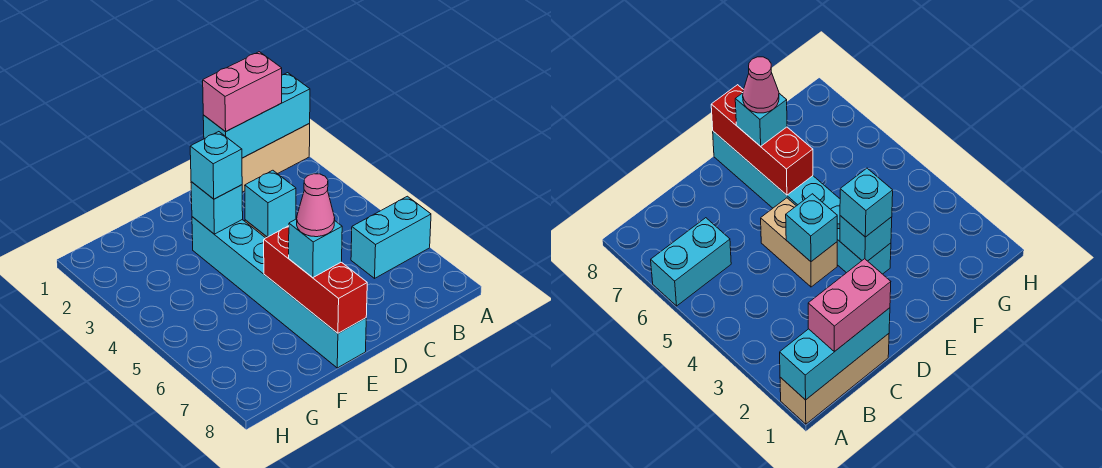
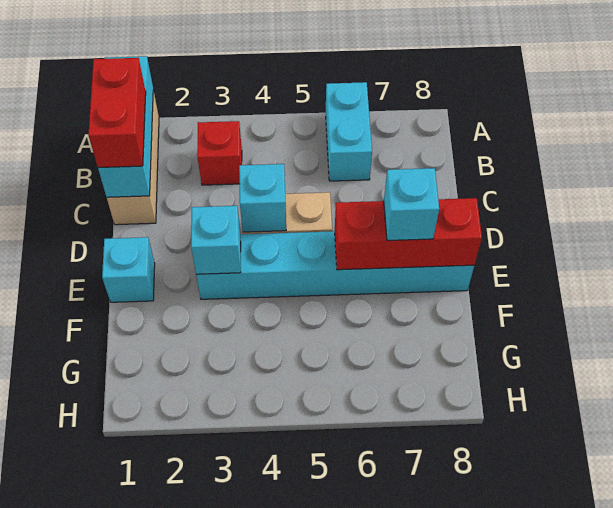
pink brick B1:C1 level 3 -> red brick B1:C1 level 3
none -> red brick B3 level 1
cyan brick E3 level 3 -> cyan brick E1 level 1
pink cone E7 level 4 -> none

